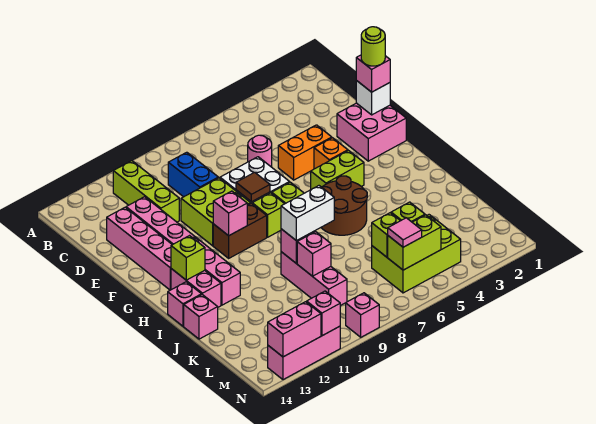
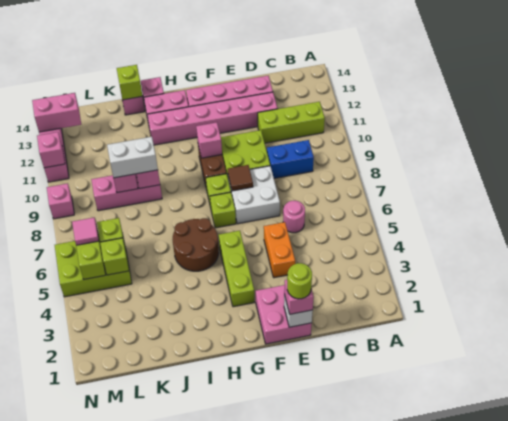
orange brick F4 level 1 -> none
lime brick G4:G5 level 1 -> lime brick G3:G5 level 1
lime brick H13 level 2 -> lime brick J14 level 2
white brick J8:J9 level 3 -> white brick J9:K9 level 3
lime brick L4:M6 level 1 -> lime brick L5:N6 level 1
pink brick N12:N13 level 2 -> pink brick M13:N13 level 2

